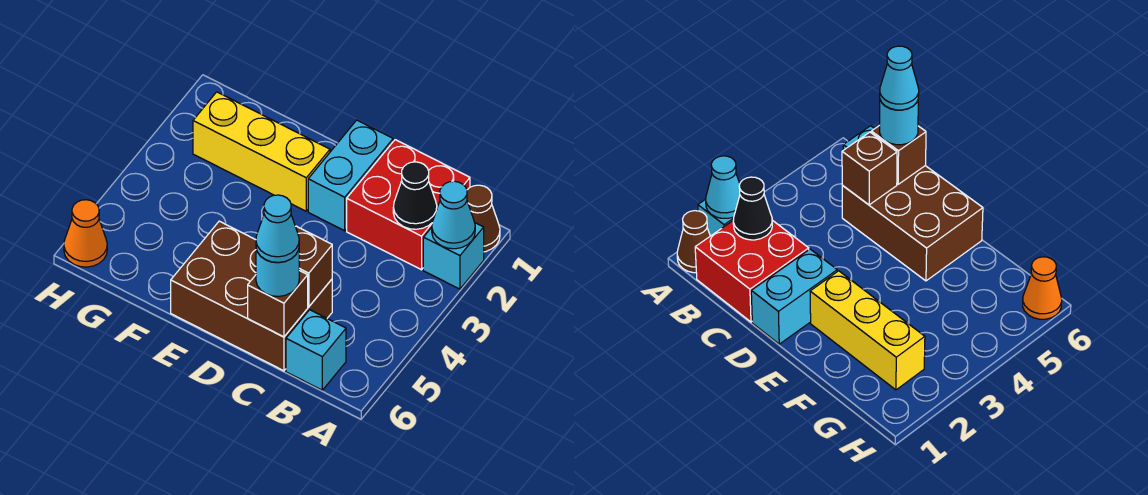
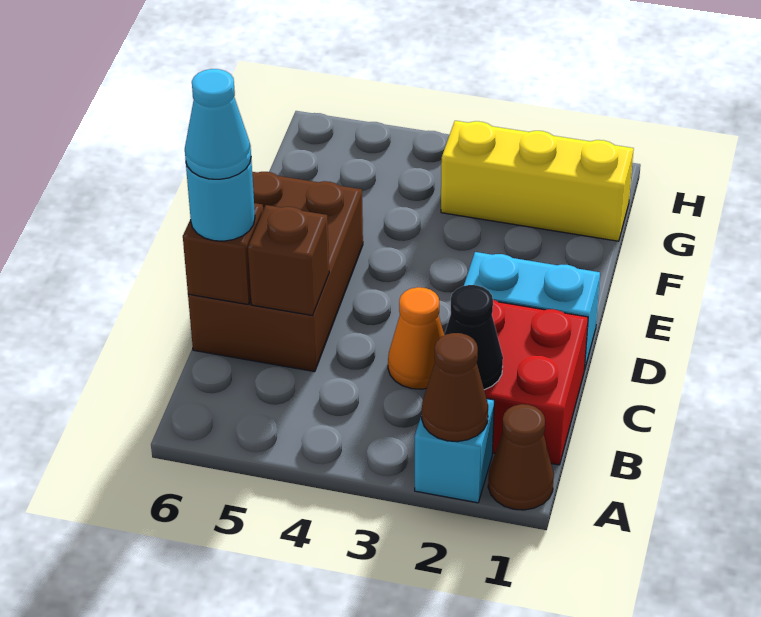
cyan cone A2 level 2 -> brown cone A2 level 2
cyan brick B6 level 1 -> none
yellow brick E2:G2 level 1 -> yellow brick G1:G3 level 1
orange cone H6 level 1 -> orange cone C3 level 1

